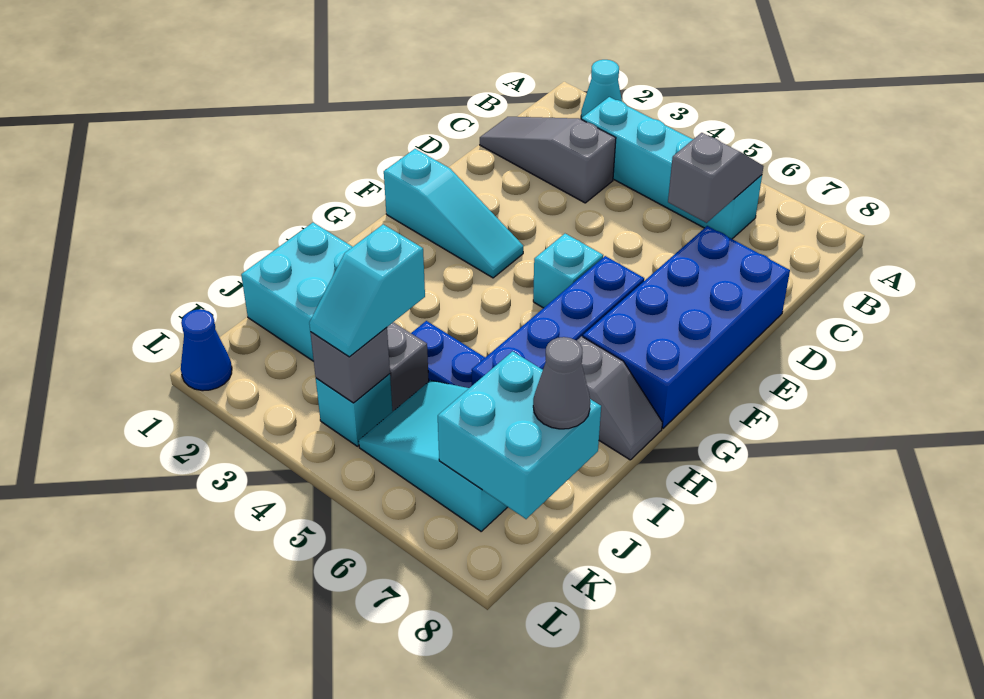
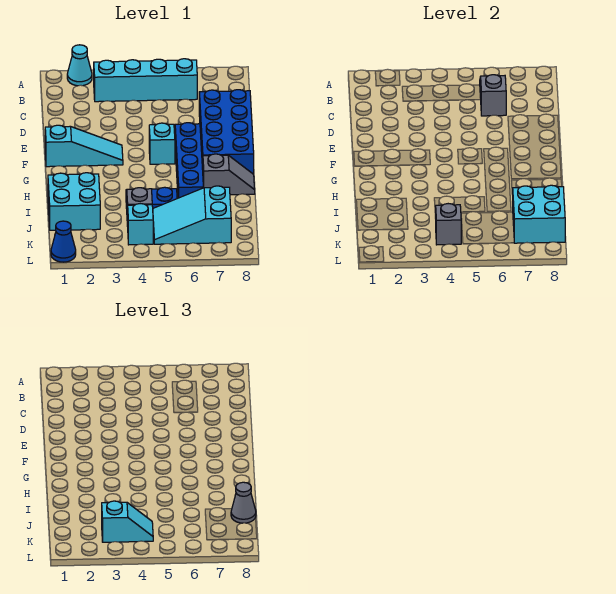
grey slope C1:C3 level 1 top 3 -> none
cyan slope J4:K4 level 3 top J -> cyan slope K3:K4 level 3 top 3

